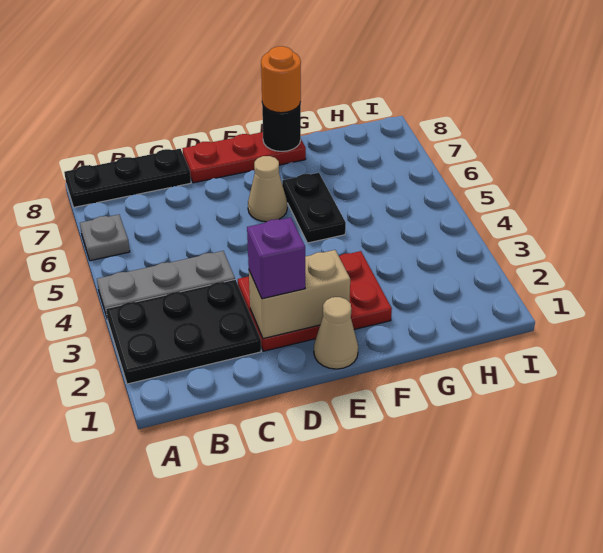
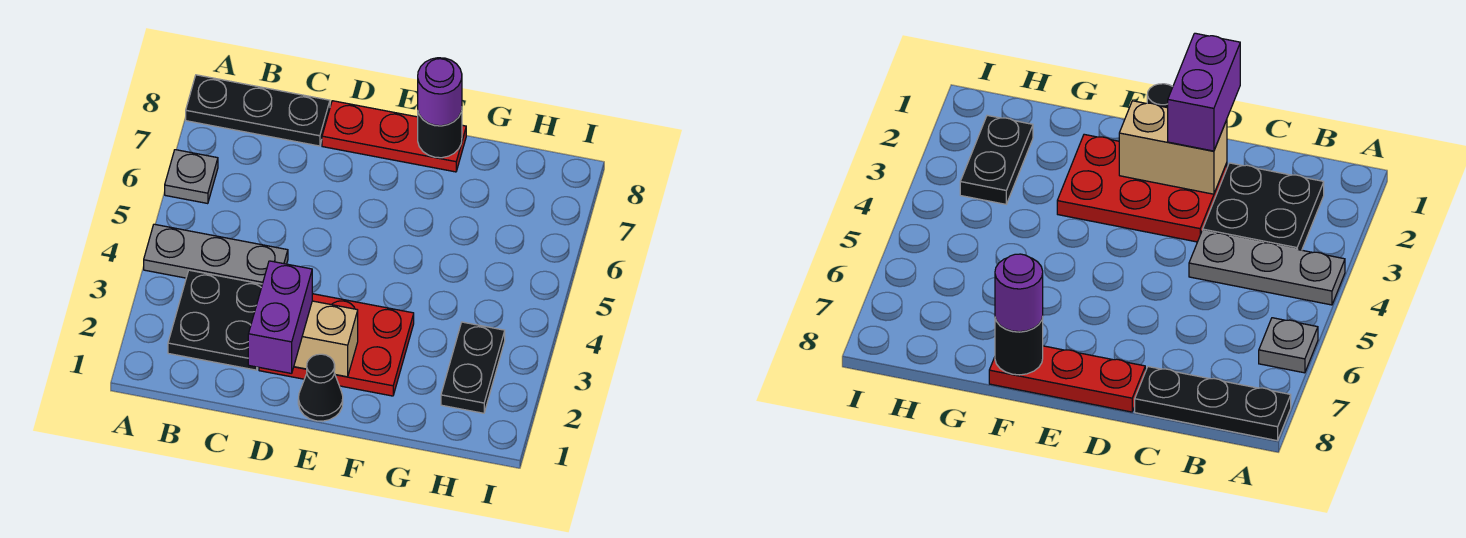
black plate A2:C3 level 1 -> black plate B2:C3 level 1
purple brick D2 level 3 -> purple brick D1:D2 level 3
tan cone E1 level 1 -> black cone E1 level 1
tan cone E6 level 1 -> none
black plate F5:F6 level 1 -> black plate H2:H3 level 1
orange round brick F8 level 3 -> purple round brick F8 level 3

